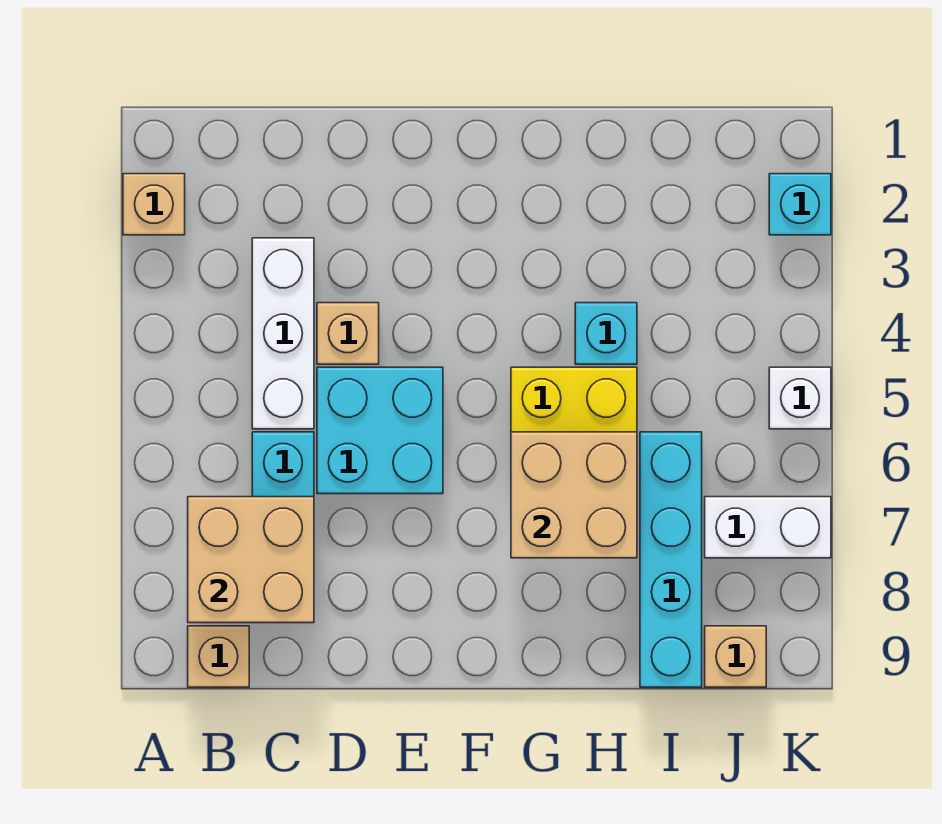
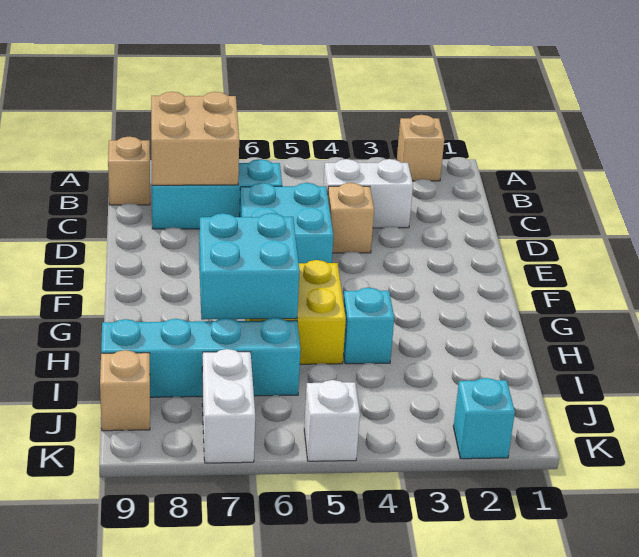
white brick C3:C5 level 1 -> white brick C3:C4 level 1
tan brick G6:H7 level 2 -> cyan brick G6:H7 level 2

